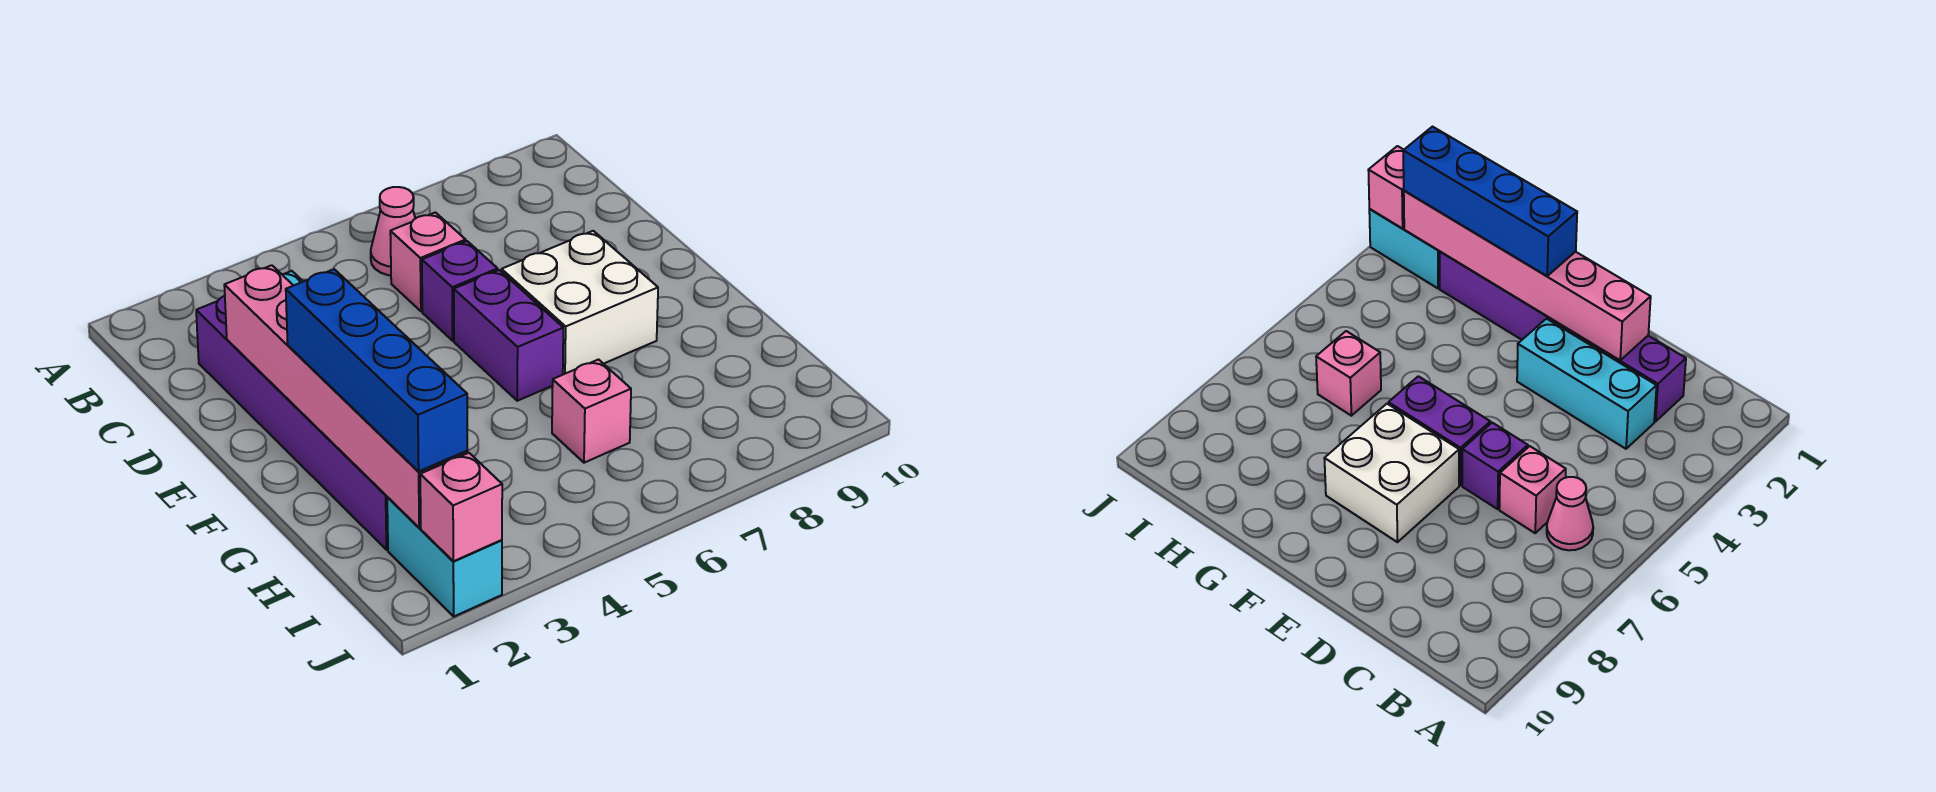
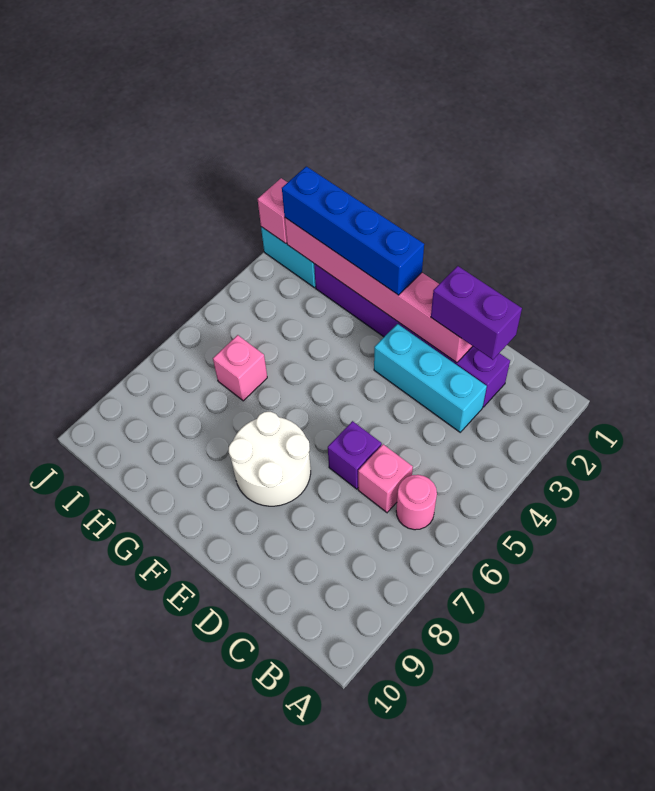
pink cone B6 level 1 -> pink round brick B6 level 1
purple brick E6:F6 level 1 -> purple brick C2:D2 level 3
white brick E7:F8 level 1 -> white round brick E7:F8 level 1

